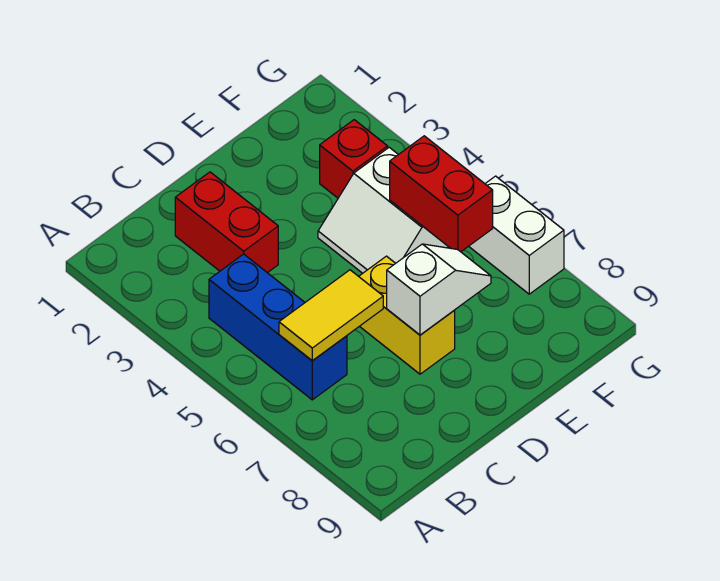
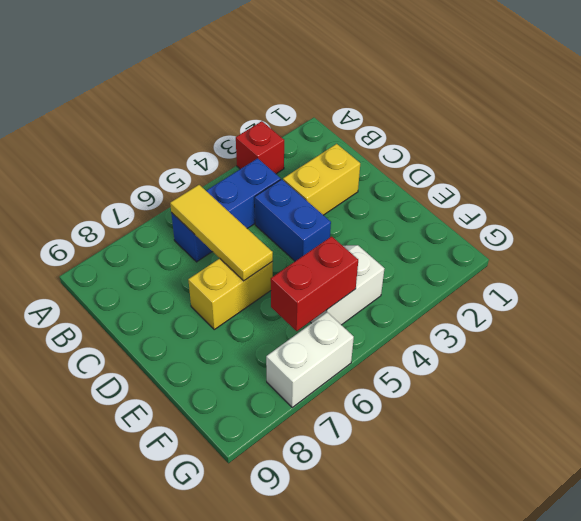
yellow tile B6:C6 level 2 -> yellow tile B6:D6 level 2
red brick C2:C3 level 1 -> yellow brick C2:C3 level 1
none -> blue brick C4:D4 level 1
white slope D7:E7 level 2 top D -> none
red brick F3 level 1 -> red brick A3 level 1

